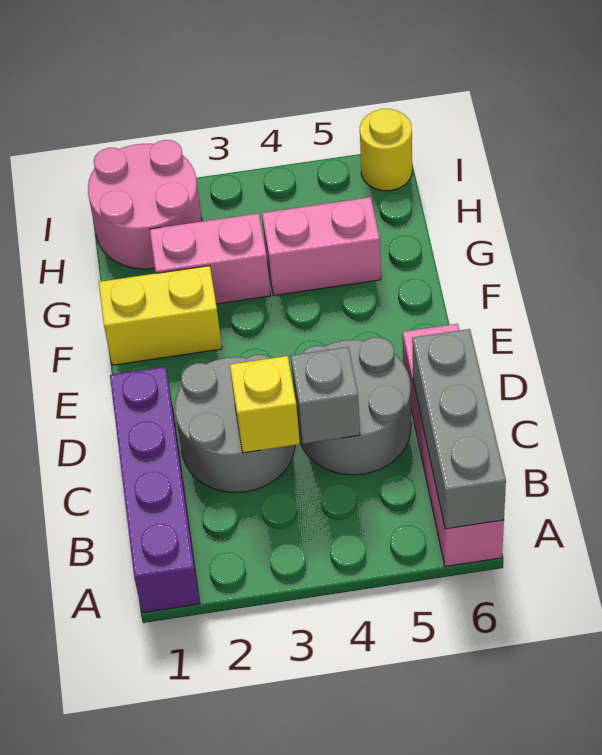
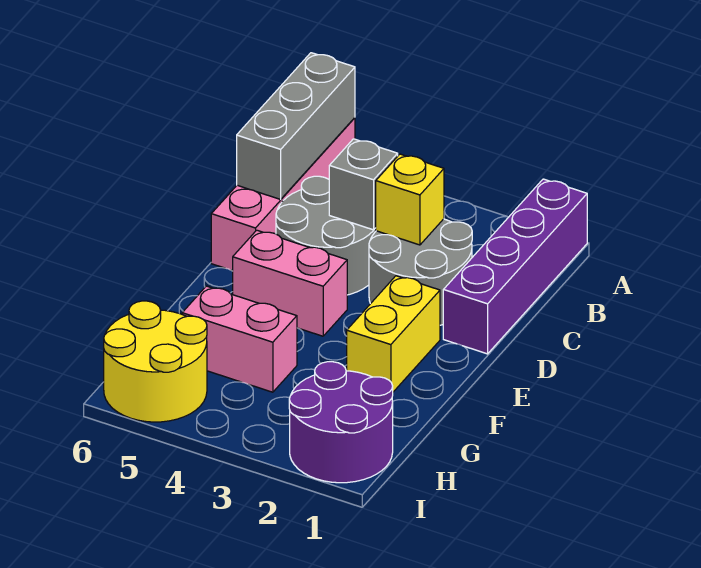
yellow brick F1:F2 level 1 -> yellow brick E2:F2 level 1
pink brick G2:G3 level 1 -> pink brick E4:E5 level 1
pink round brick H1:I2 level 1 -> purple round brick H1:I2 level 1
yellow round brick I6 level 1 -> yellow round brick H5:I6 level 1

